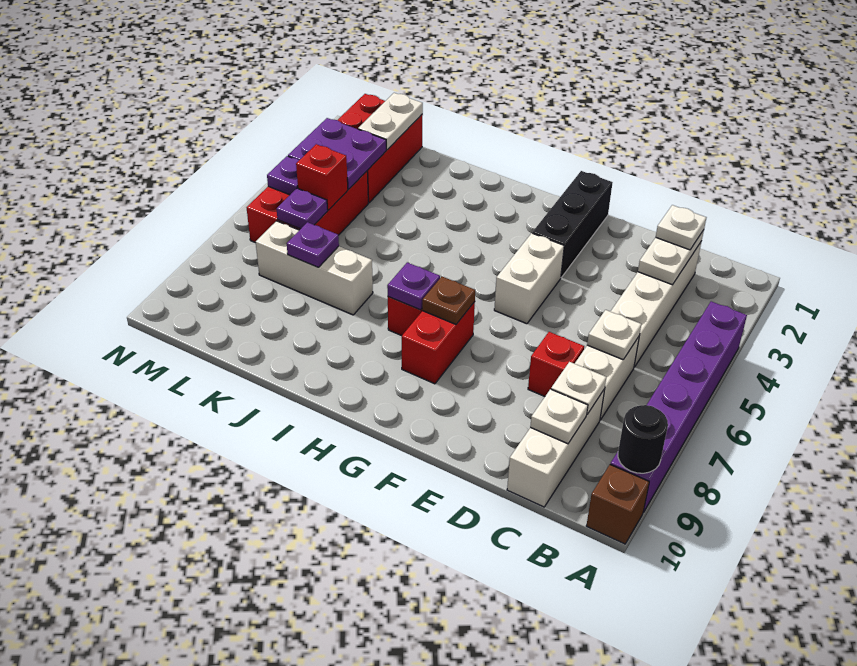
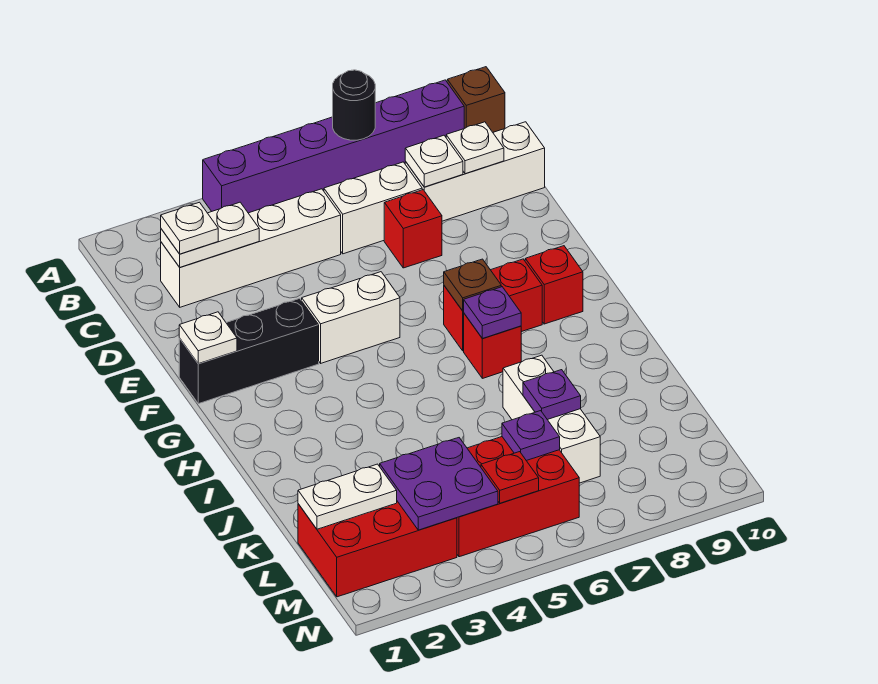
black round brick A9 level 2 -> black round brick A7 level 2
white plate C6 level 2 -> white plate F1 level 2
red brick L5 level 2 -> red brick G9 level 1
purple plate M5 level 2 -> red plate M5 level 2

